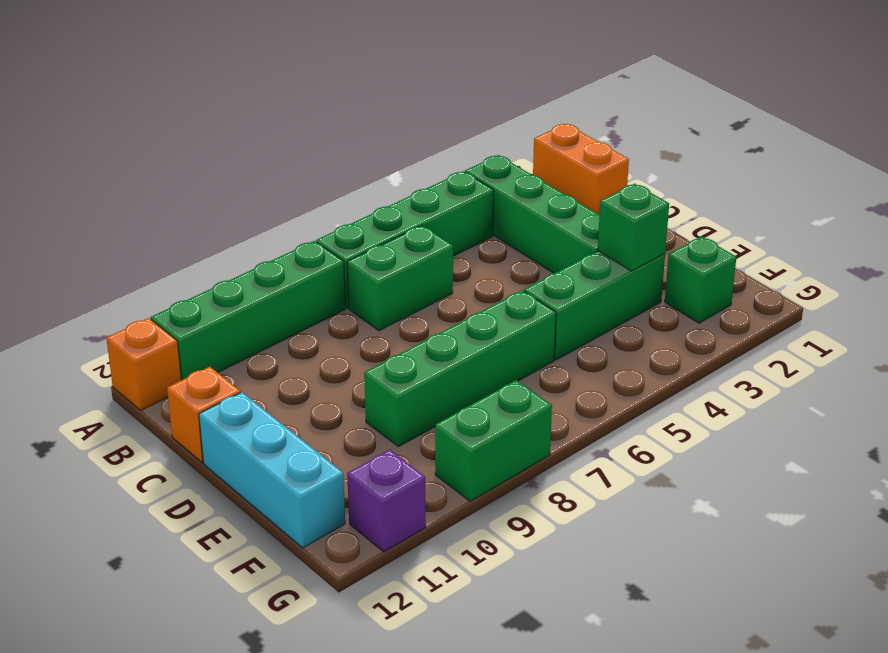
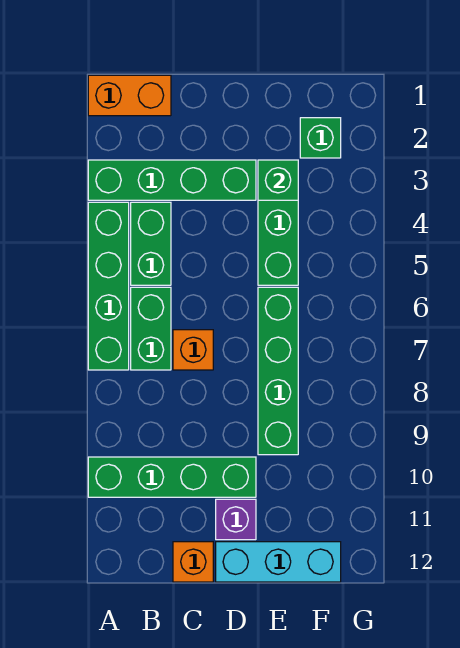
green brick A8:A11 level 1 -> green brick A10:D10 level 1
orange brick A12 level 1 -> orange brick C7 level 1
green brick G8:G9 level 1 -> green brick B4:B5 level 1
purple brick G11 level 1 -> purple brick D11 level 1

